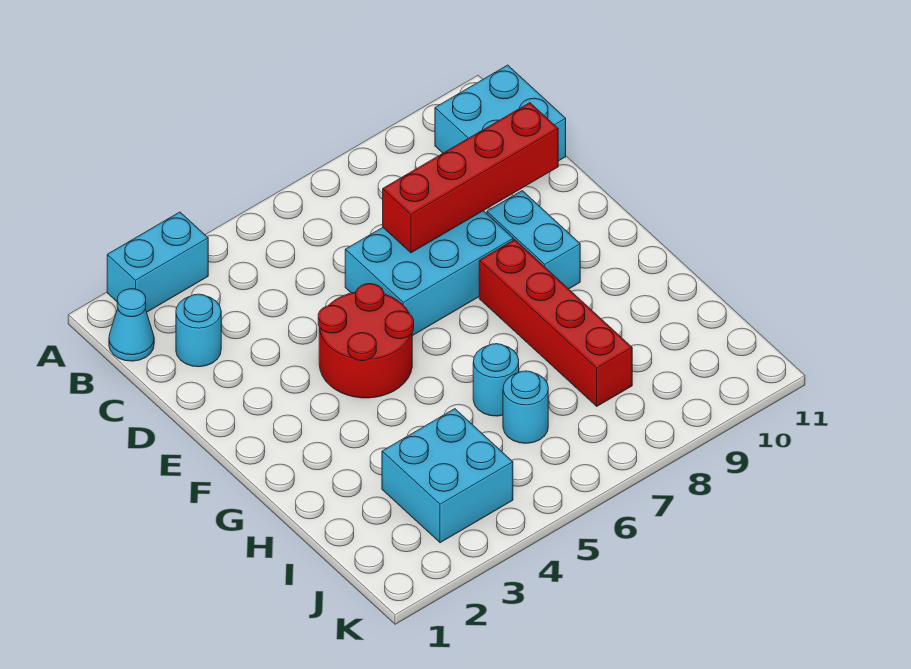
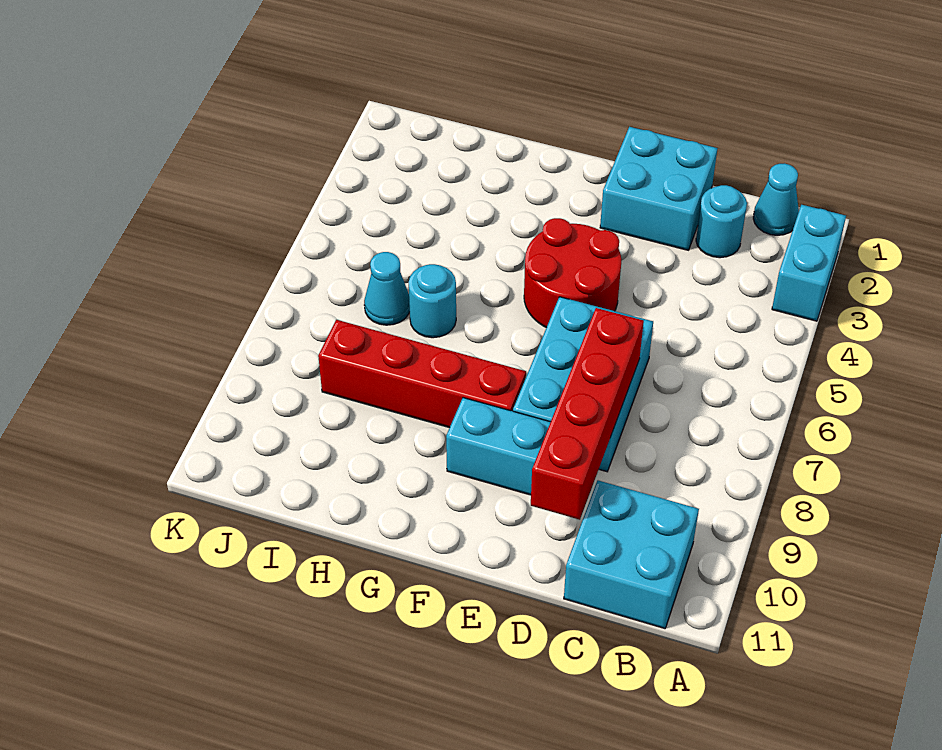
cyan brick I3:J4 level 1 -> cyan brick D1:E2 level 1
cyan round brick I6 level 1 -> cyan cone I6 level 1

